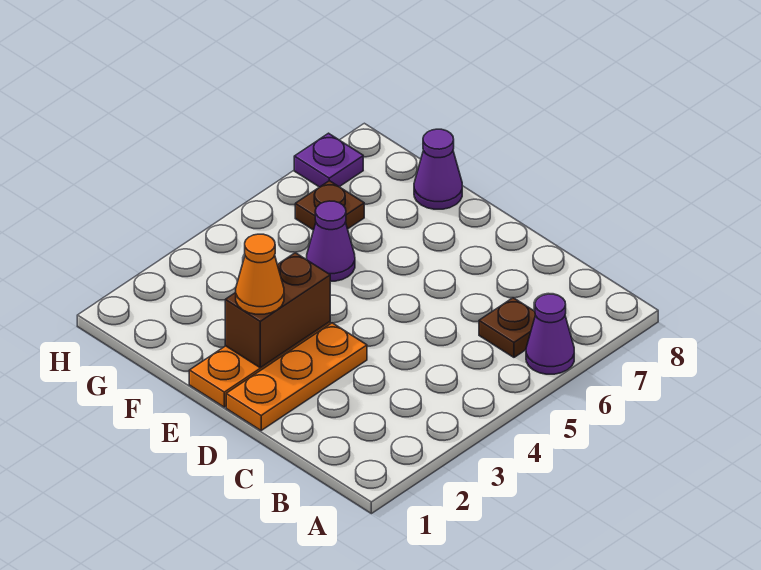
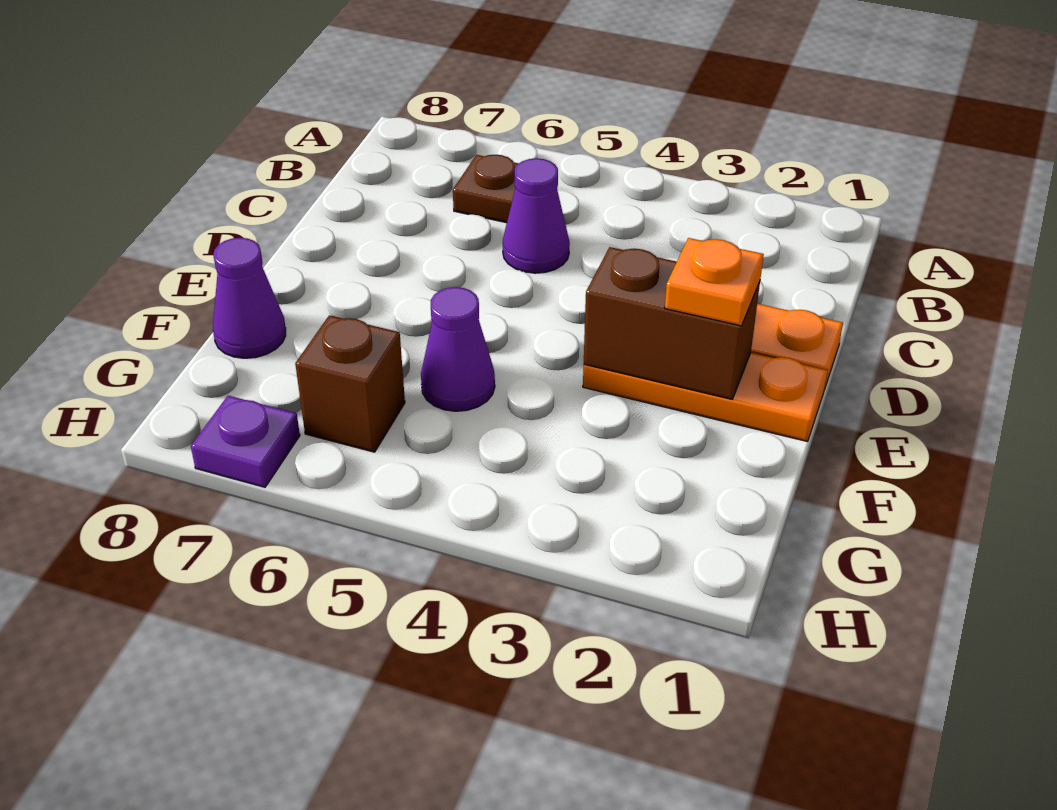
purple cone A6 level 1 -> purple cone C5 level 1
orange cone E2 level 3 -> orange plate E2 level 3
brown plate G6 level 1 -> brown brick G6 level 1

